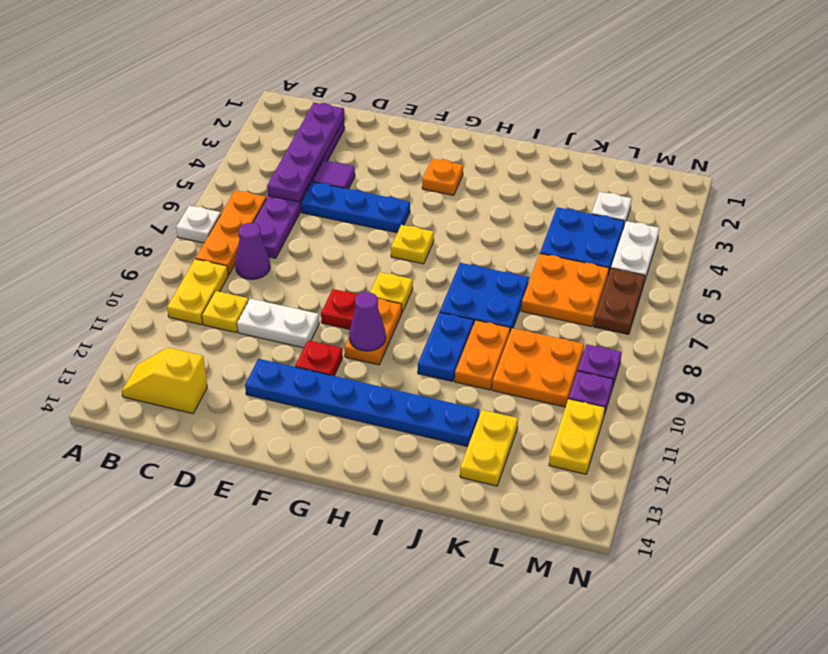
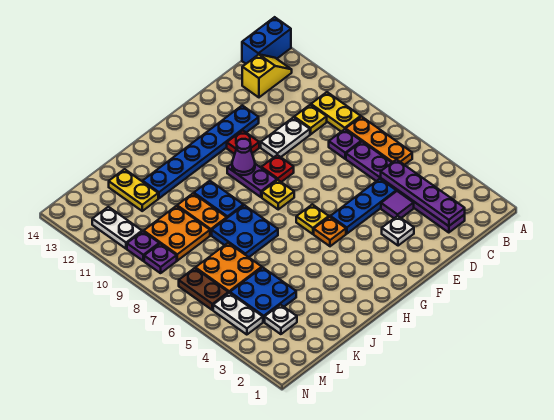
white plate A7 level 1 -> white plate E3 level 1
none -> blue brick A14:B14 level 1
purple cone C8 level 1 -> purple plate C8 level 1
orange plate G3 level 1 -> orange plate G5 level 1
orange plate G9:G10 level 1 -> purple plate G9:G10 level 1
yellow plate M11:M12 level 1 -> white plate M11:M12 level 1

